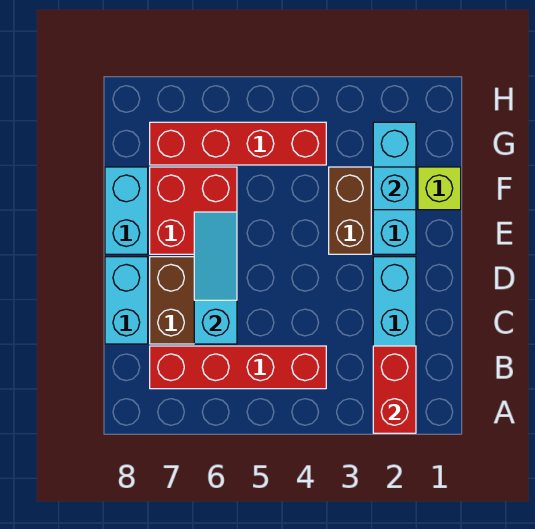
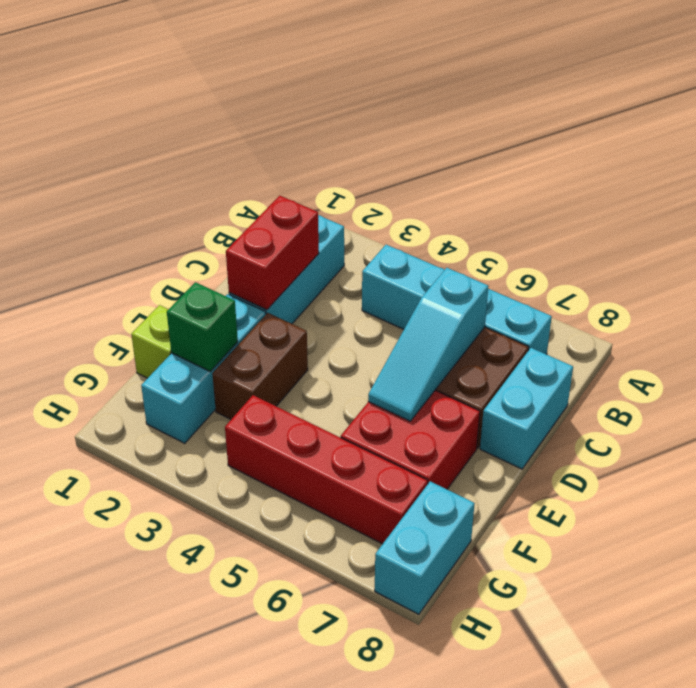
red brick A2:B2 level 2 -> red brick C2:D2 level 2
red brick B4:B7 level 1 -> cyan brick B4:B7 level 1
cyan brick E8:F8 level 1 -> cyan brick G8:H8 level 1
cyan brick F2 level 2 -> green brick F2 level 2

